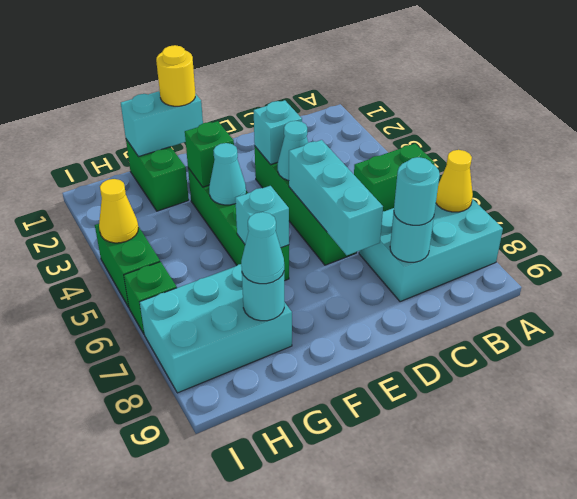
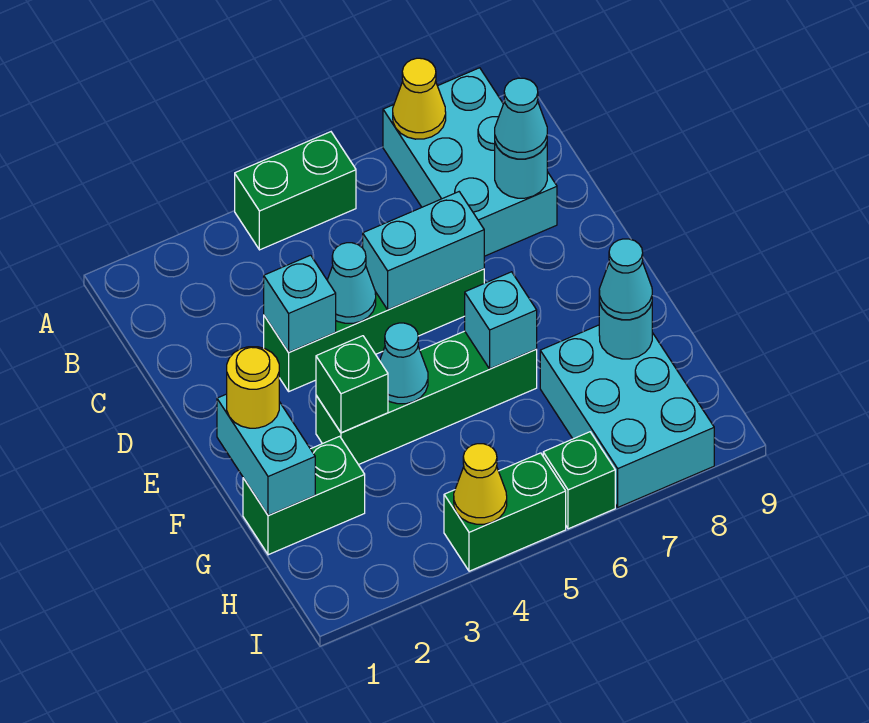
green brick A5:B5 level 1 -> green brick A4:A5 level 1
cyan round brick C8 level 3 -> cyan cone C8 level 3
cyan brick D5:D7 level 2 -> cyan brick D5:D6 level 2

